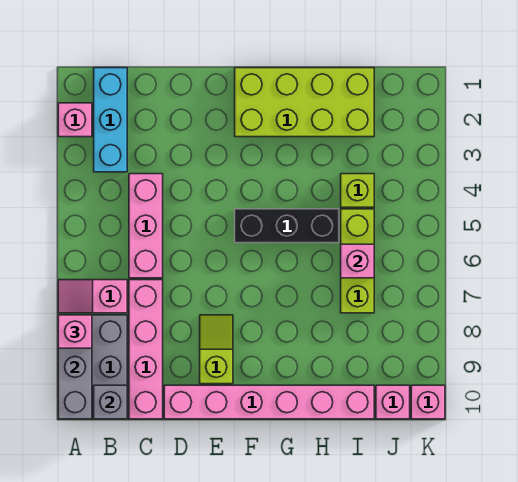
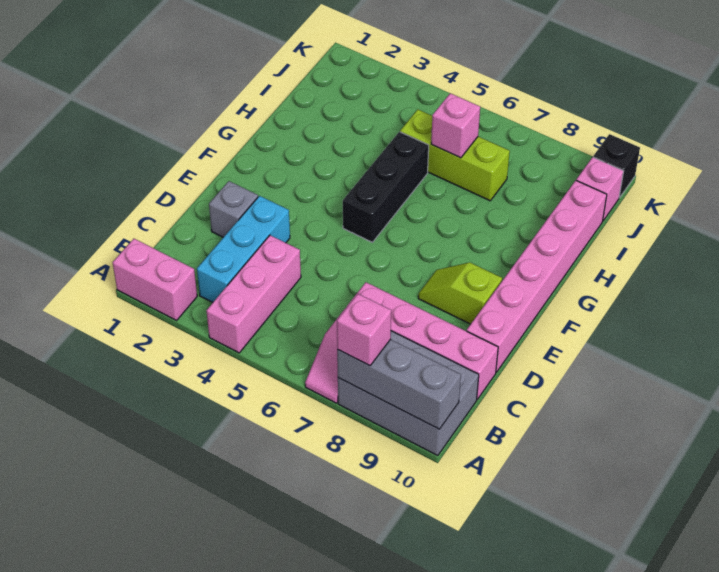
pink brick A2 level 1 -> pink brick A1:A2 level 1
cyan brick B1:B3 level 1 -> cyan brick B3:D3 level 1
grey brick B10 level 2 -> grey brick D2 level 1
pink brick C4:C6 level 1 -> pink brick A4:C4 level 1
lime brick F1:I2 level 1 -> none
lime brick I4 level 1 -> none
pink brick K10 level 1 -> black brick K10 level 1

